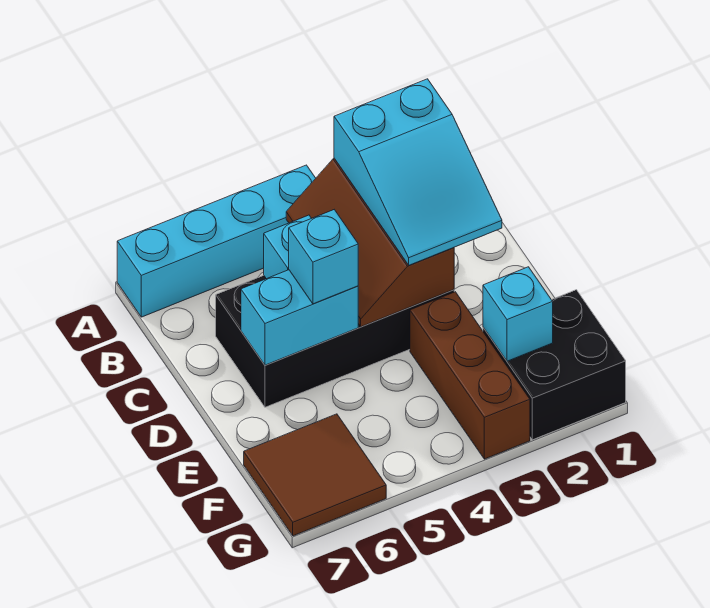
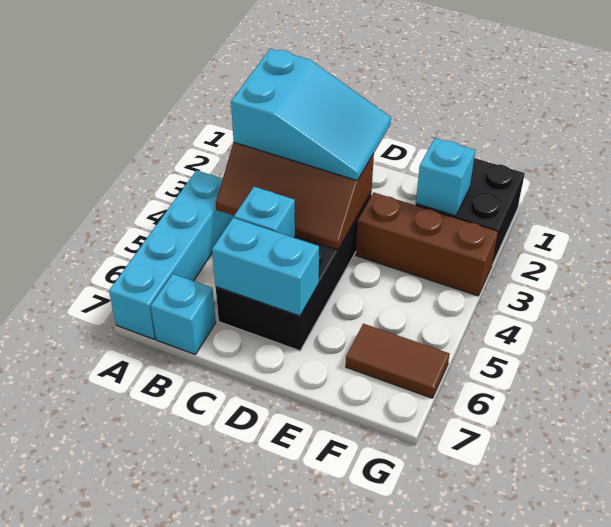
cyan brick D5:D6 level 2 -> cyan brick C6:D6 level 2
cyan brick D5 level 3 -> cyan brick B7 level 1
brown tile F6:G7 level 1 -> brown tile F6:G6 level 1

